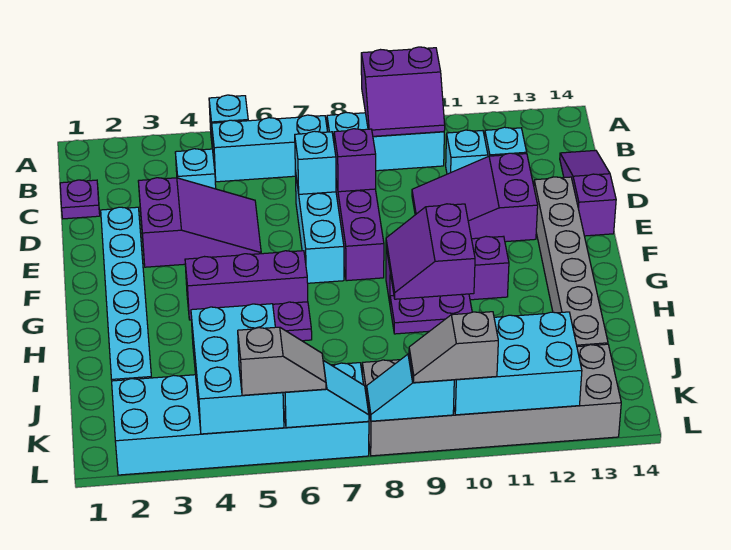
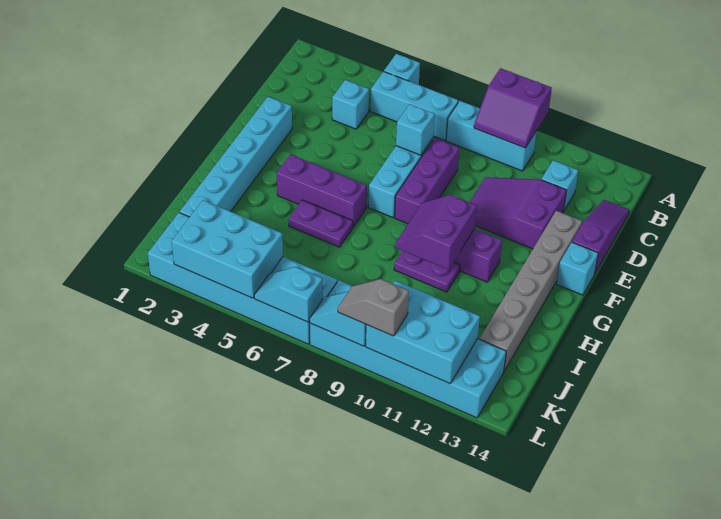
purple plate C1 level 1 -> none
cyan brick C11 level 1 -> cyan brick F14 level 1
purple slope D3:E5 level 1 top 3 -> none
purple brick D8 level 2 -> none
cyan brick J4:L5 level 2 -> cyan brick K3:L5 level 2
grey brick K8:L13 level 1 -> cyan brick K8:L13 level 1
grey slope L5:L6 level 3 top 5 -> none
cyan slope L6:L7 level 2 top 6 -> cyan slope L6:L7 level 2 top 7

